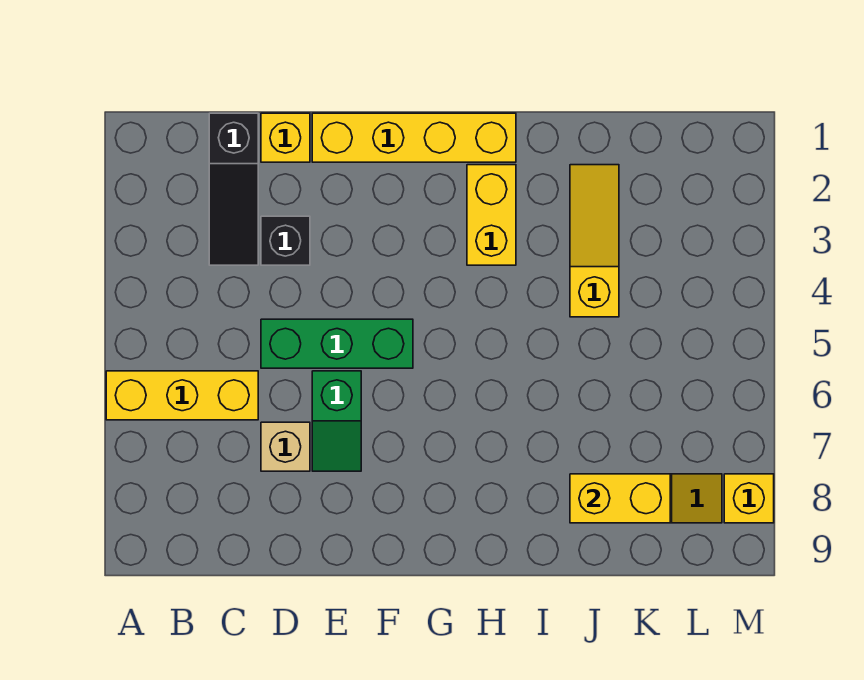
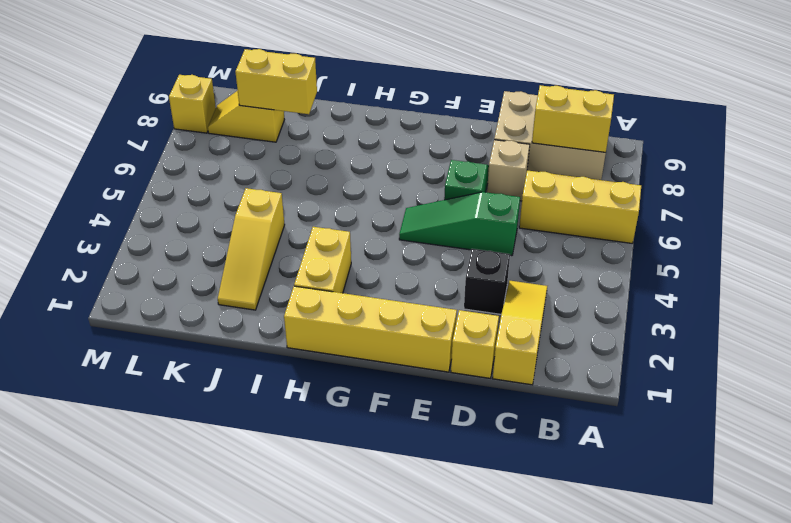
none -> tan brick B8:D9 level 1
none -> yellow brick B8:C8 level 2
black slope C1:C3 level 1 top 1 -> yellow slope C1:C3 level 1 top 1
green brick D5:F5 level 1 -> green slope D5:F5 level 1 top D

